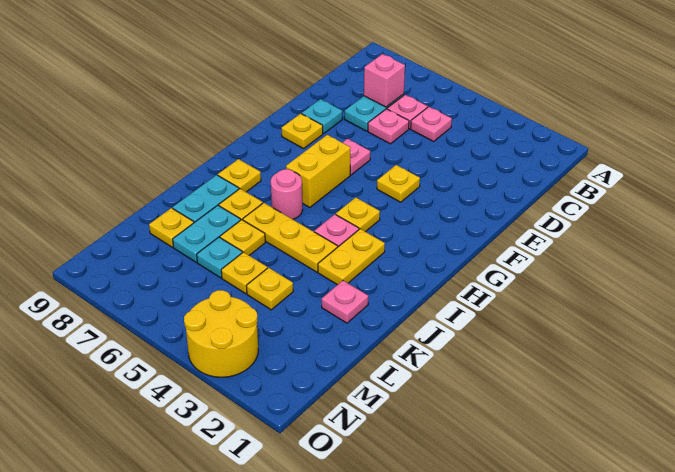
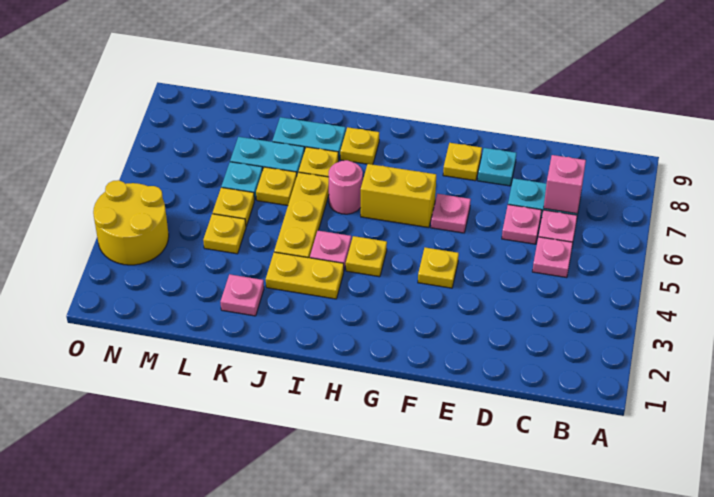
yellow plate L8 level 1 -> none

